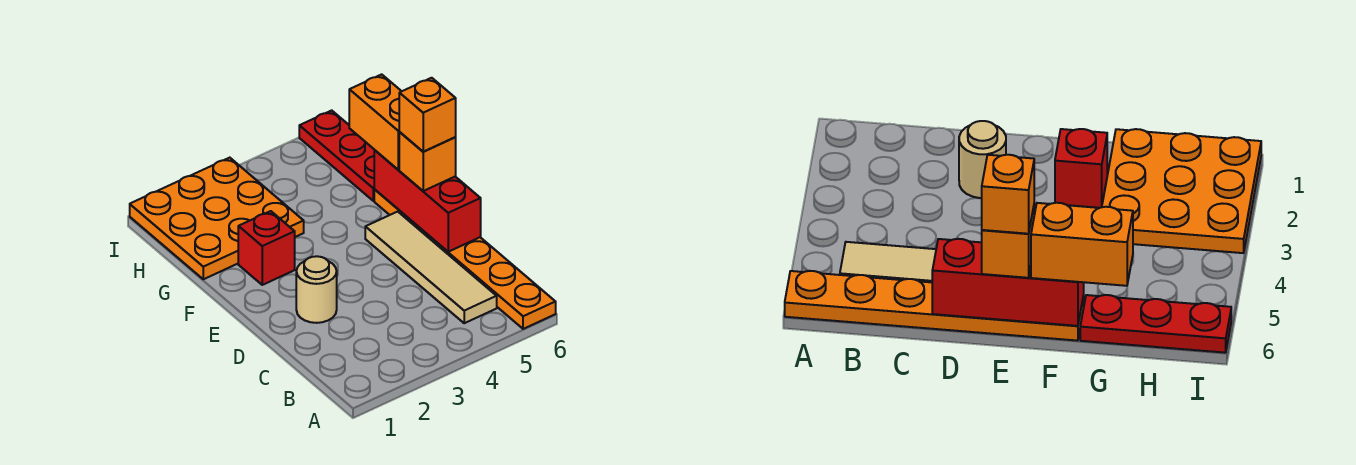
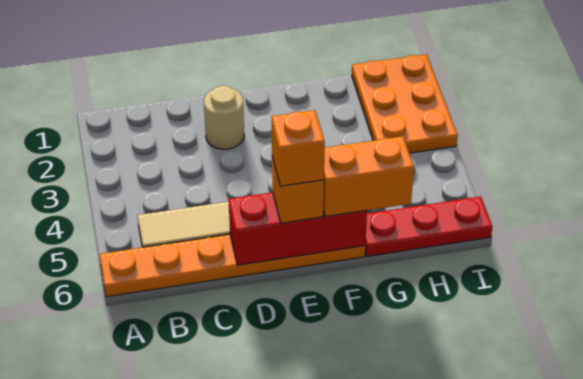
red brick F2 level 1 -> none
orange plate G1:I3 level 1 -> orange plate H1:I3 level 1

